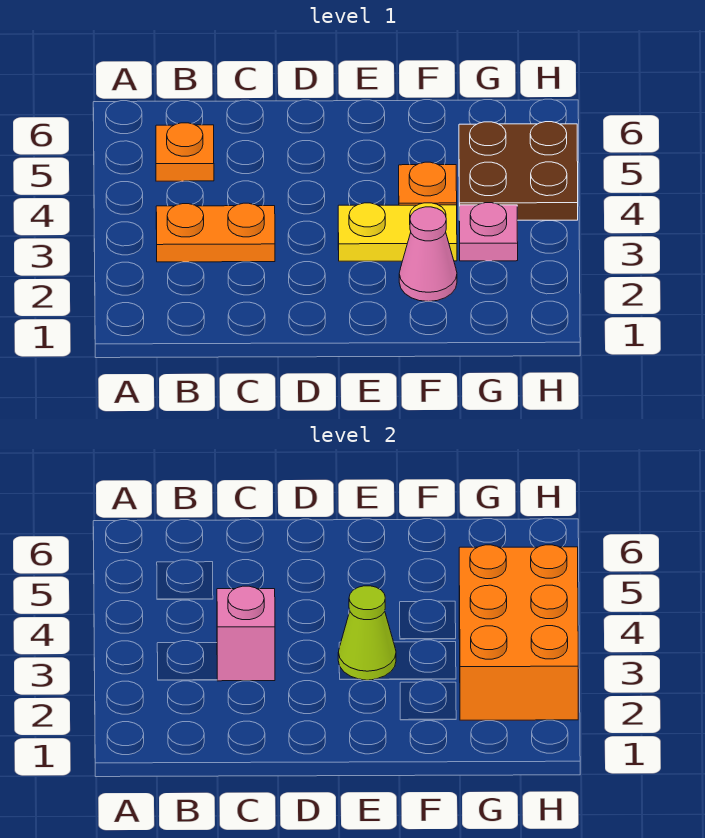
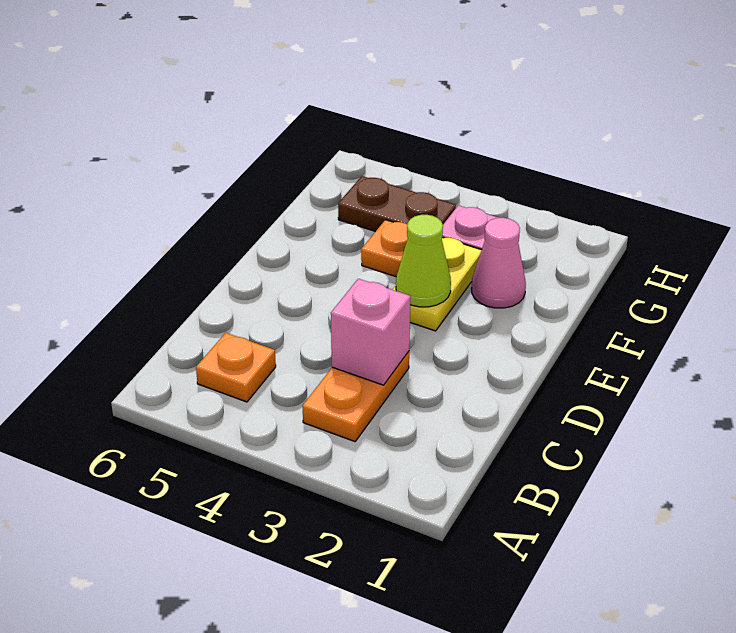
orange brick G2:H4 level 2 -> none
brown plate G4:H5 level 1 -> brown plate G4:G5 level 1

